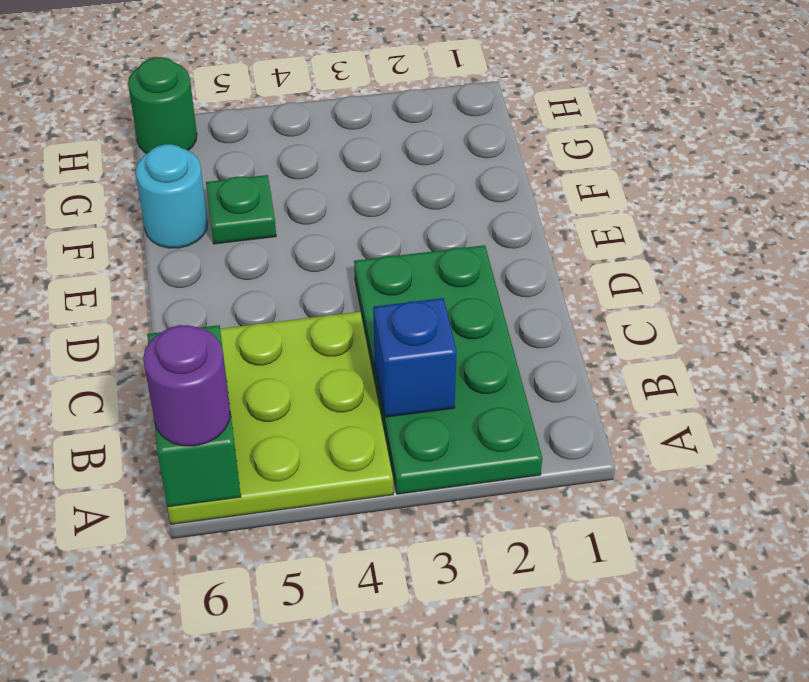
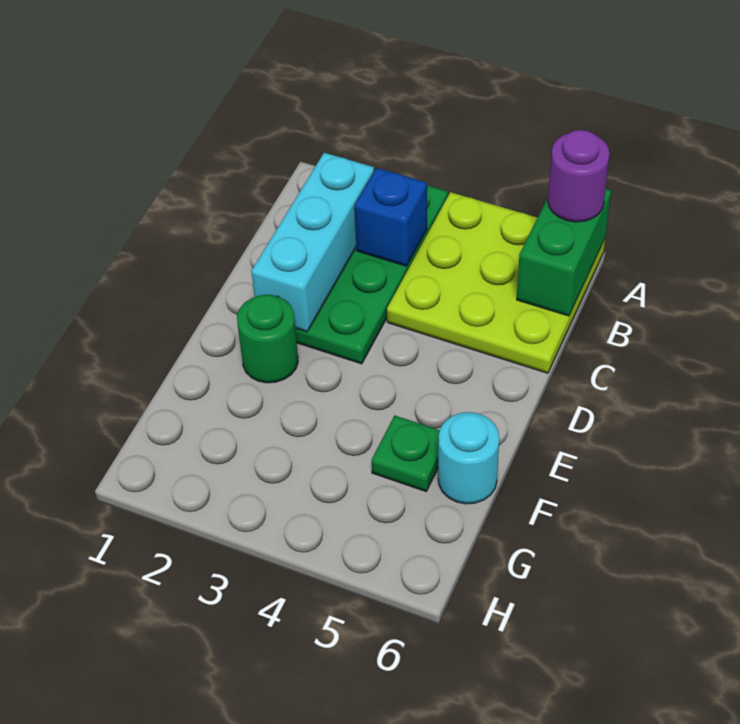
none -> cyan brick B2:D2 level 2
green round brick H6 level 1 -> green round brick E2 level 1

